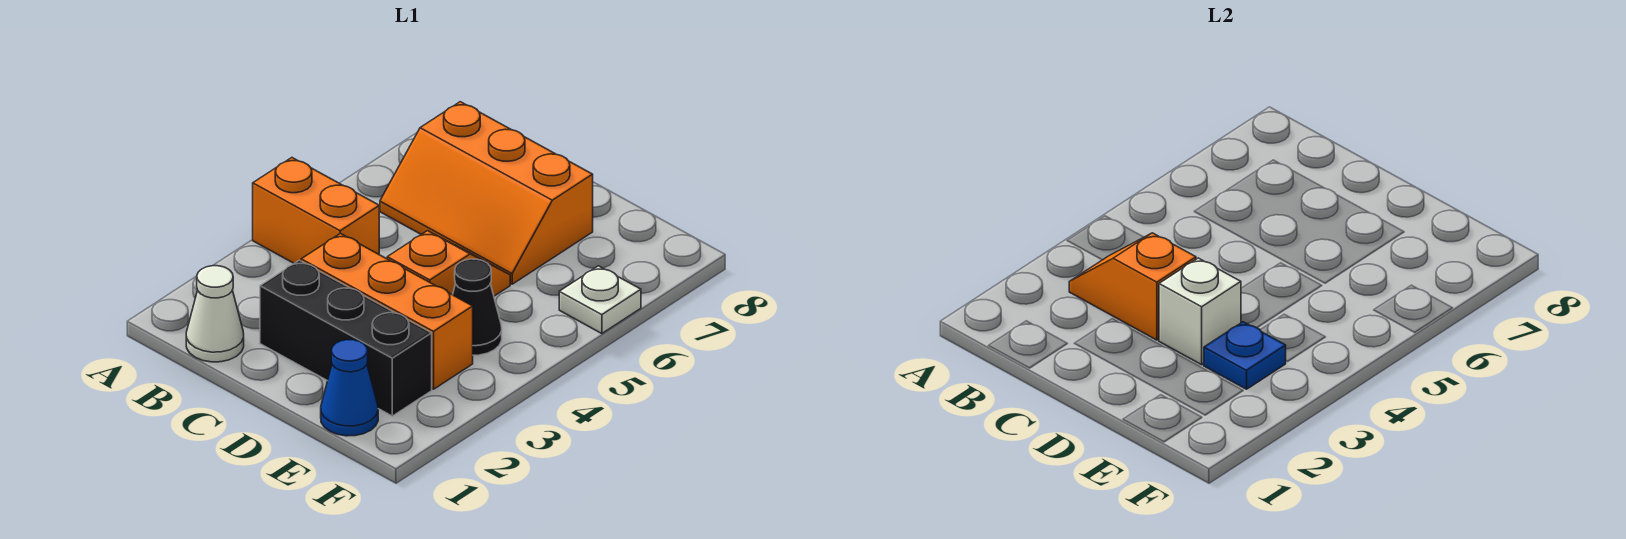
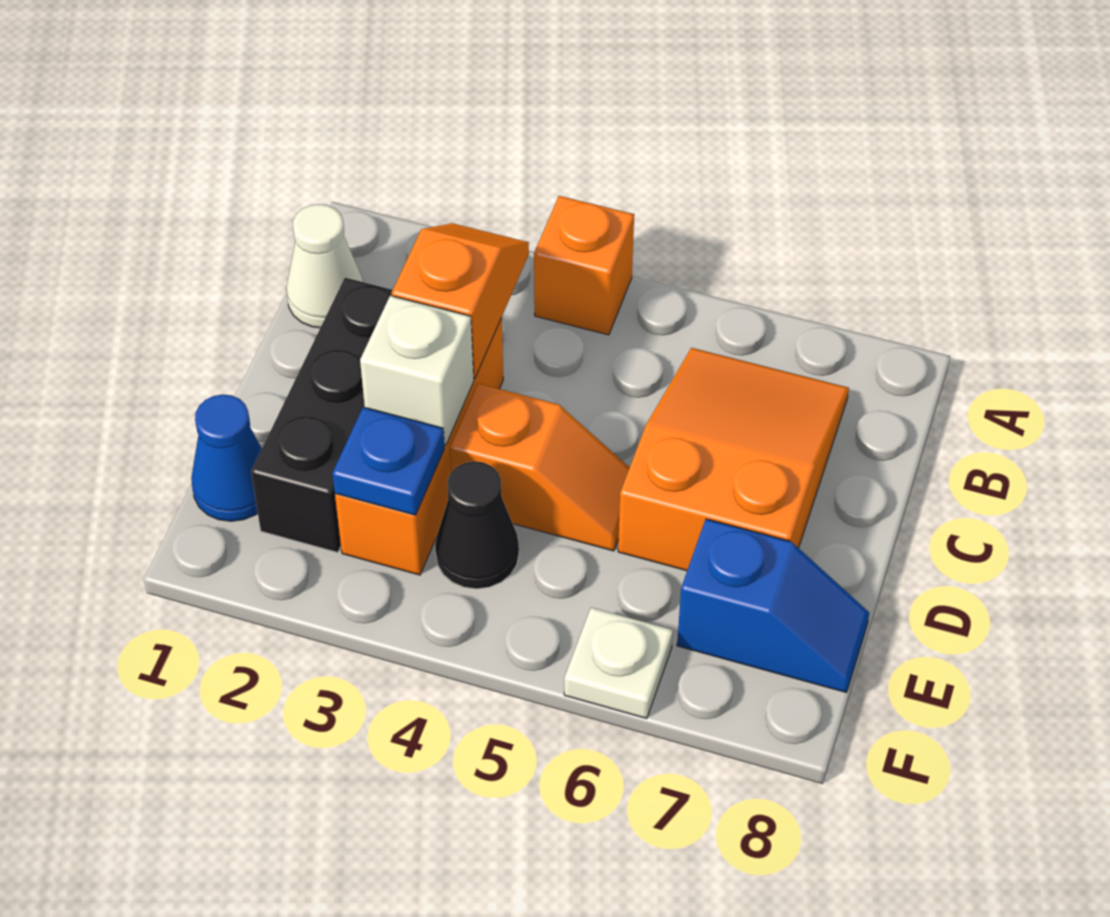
orange brick A4:B4 level 1 -> orange brick A4 level 1
orange slope B6:D7 level 1 top 7 -> orange slope B6:D7 level 1 top D
none -> blue slope E7:E8 level 1 top 7

